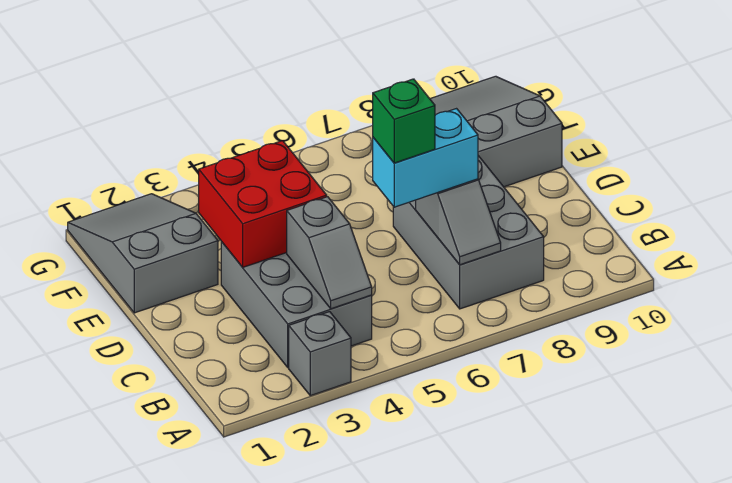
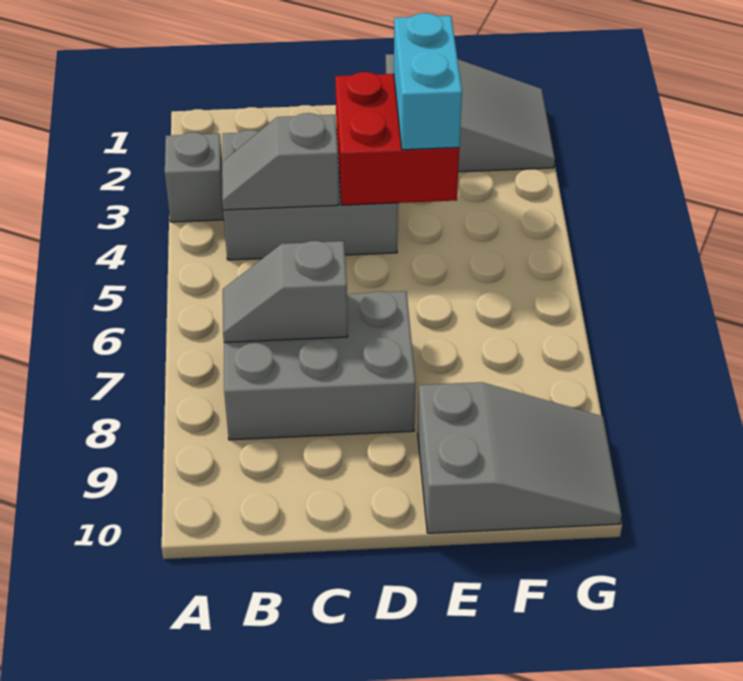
cyan brick C6:C7 level 3 -> cyan brick E3:E4 level 3
green brick C6 level 4 -> none

